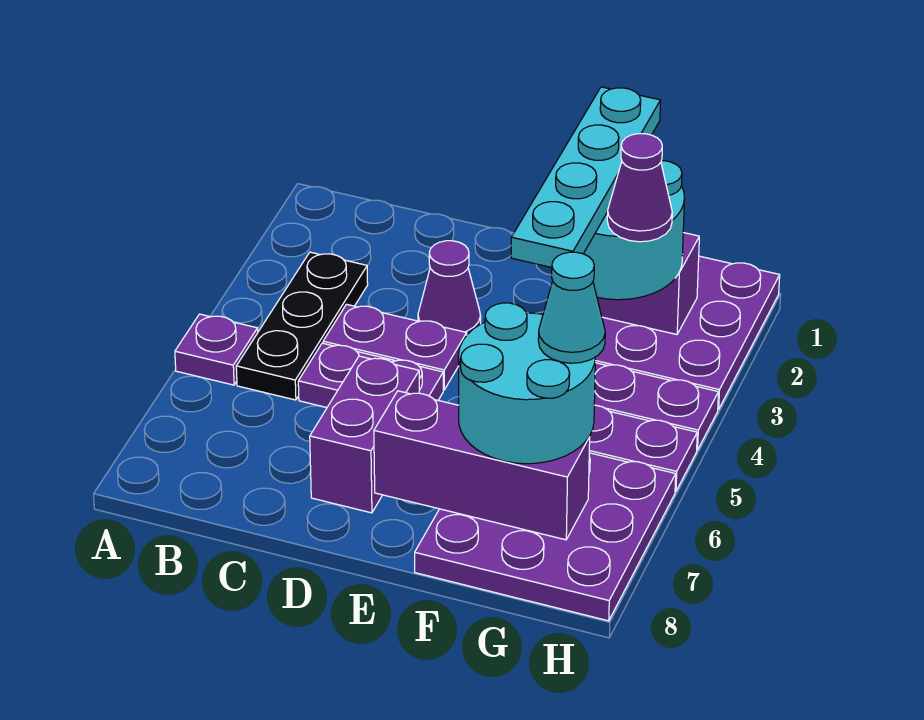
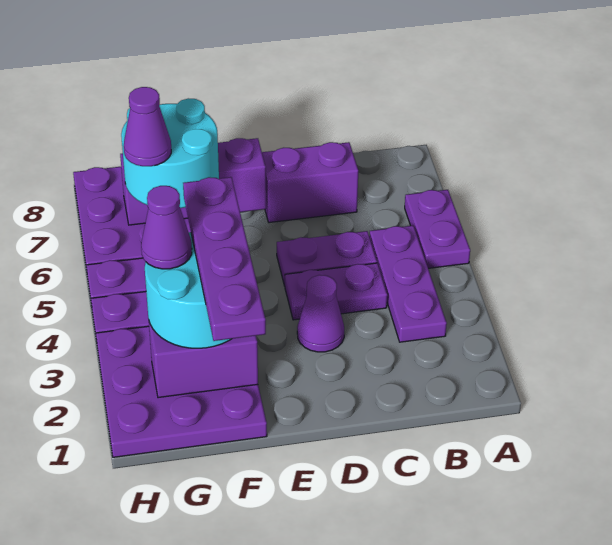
purple plate A5 level 1 -> purple plate A5:A6 level 1
black plate B3:B5 level 1 -> purple plate B3:B5 level 1
purple brick D6:D7 level 1 -> purple brick C7:D7 level 1
cyan plate F1:F4 level 4 -> purple plate F1:F4 level 4
cyan cone G6 level 4 -> purple cone G6 level 4

